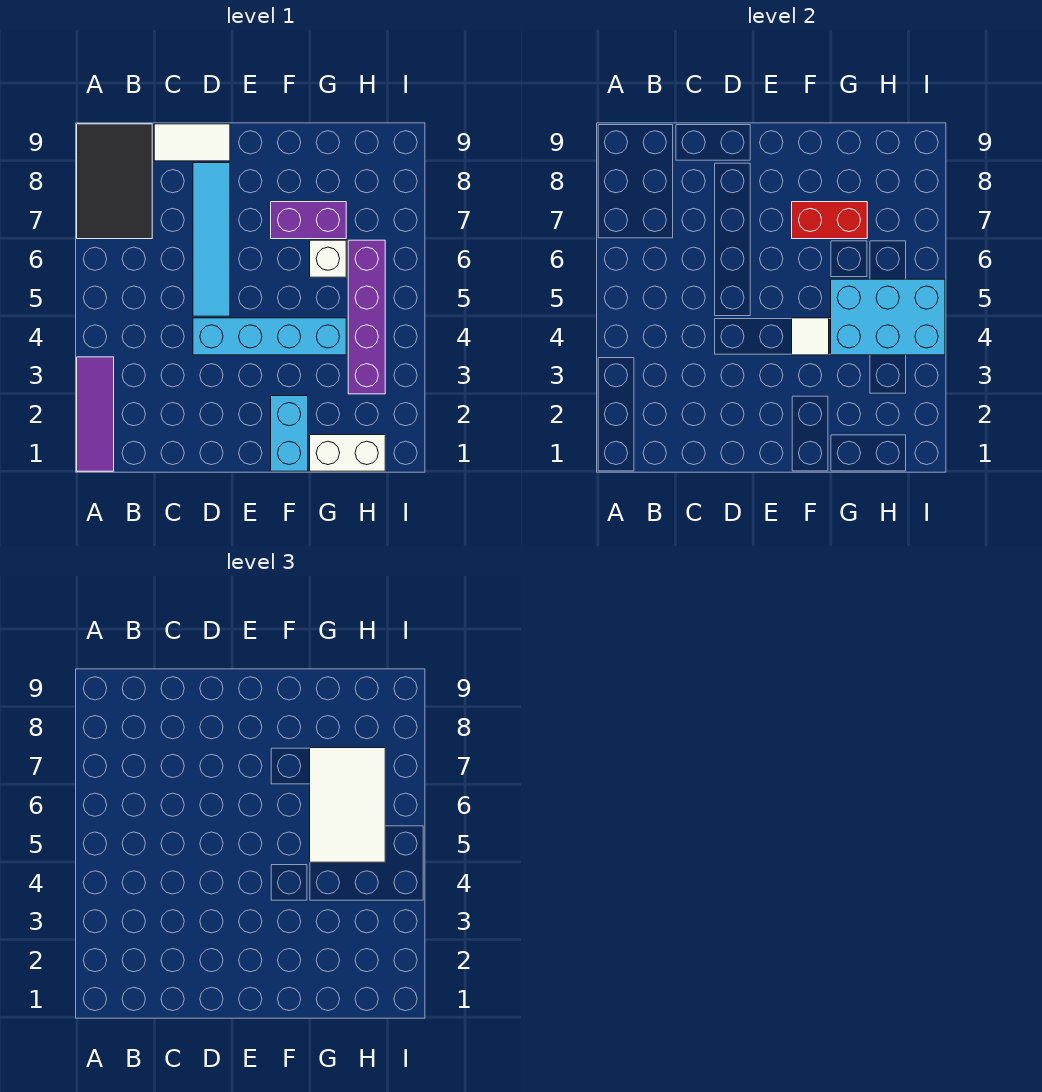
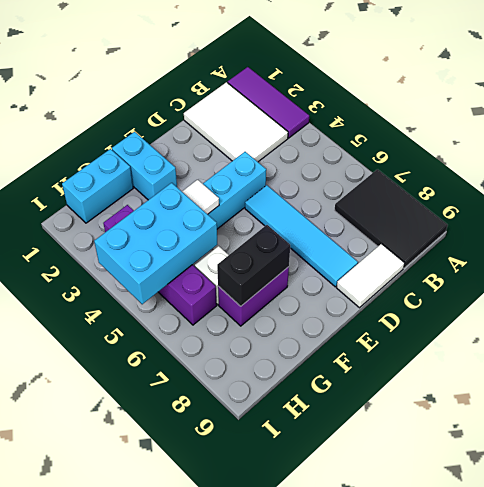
red brick F7:G7 level 2 -> black brick F7:G7 level 2
white brick G1:H1 level 1 -> cyan brick G1:H1 level 1
white tile G5:H7 level 3 -> white tile B1:C3 level 1

